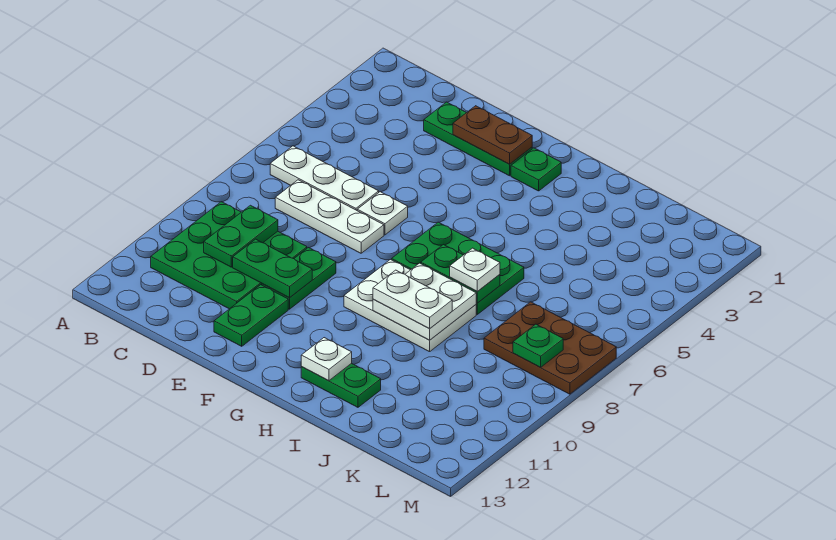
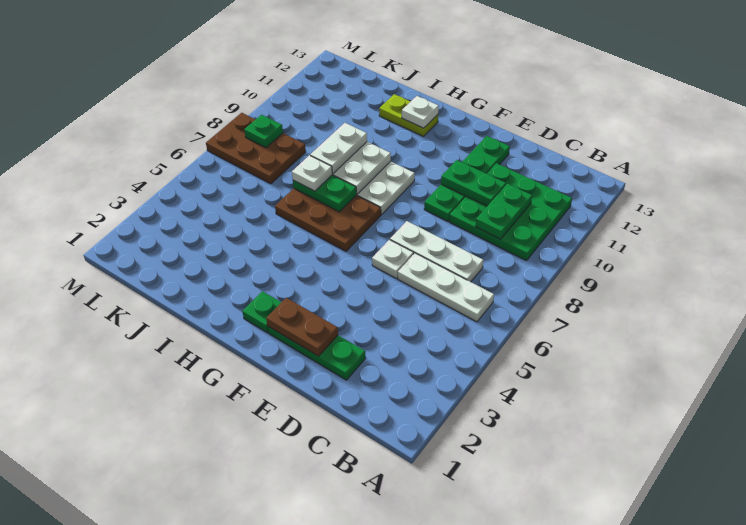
green plate G6:I7 level 1 -> brown plate G6:I7 level 1
white plate H9:I9 level 3 -> white plate I8:I9 level 3
green plate H12:I12 level 1 -> lime plate H12:I12 level 1

